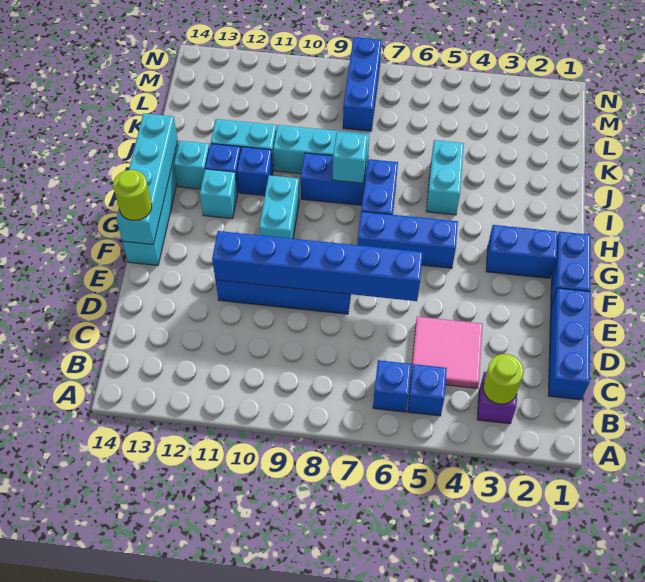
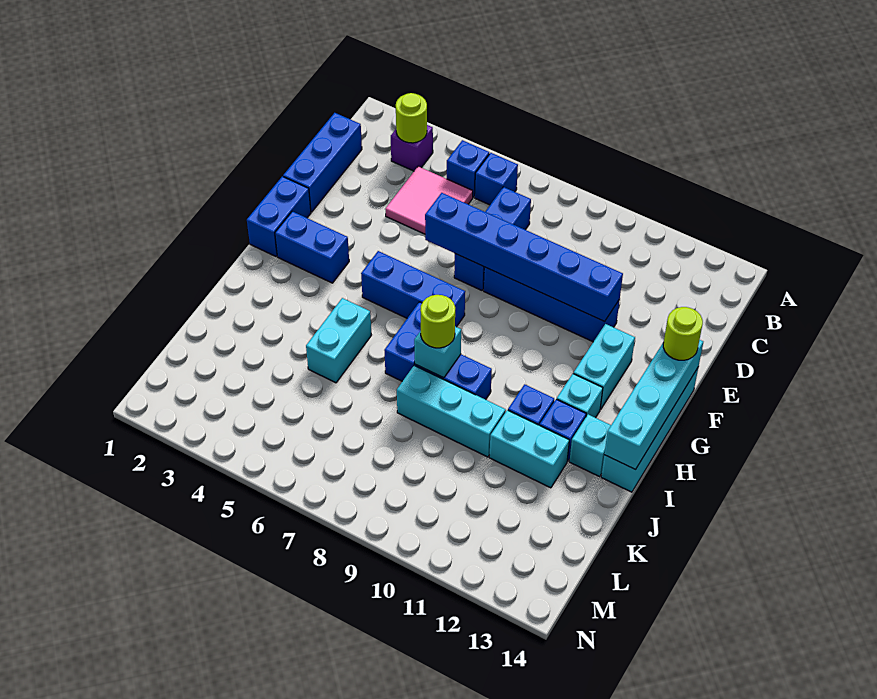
cyan brick G10:H10 level 1 -> cyan brick F12:G12 level 1
none -> lime round brick I8 level 3
blue brick L8:N8 level 1 -> blue brick C7:E7 level 1

